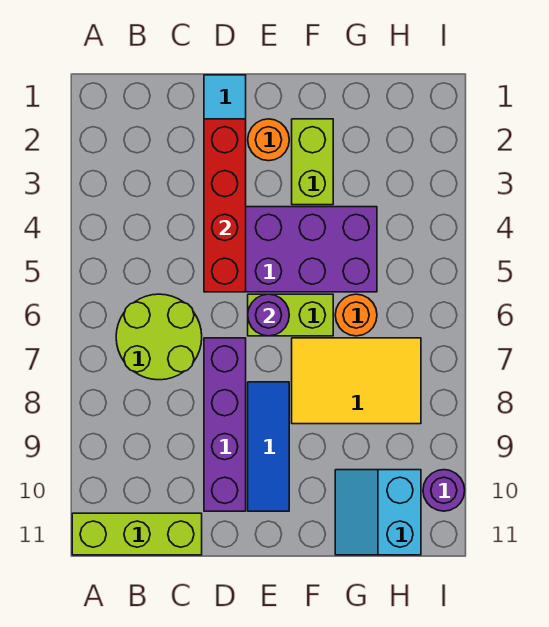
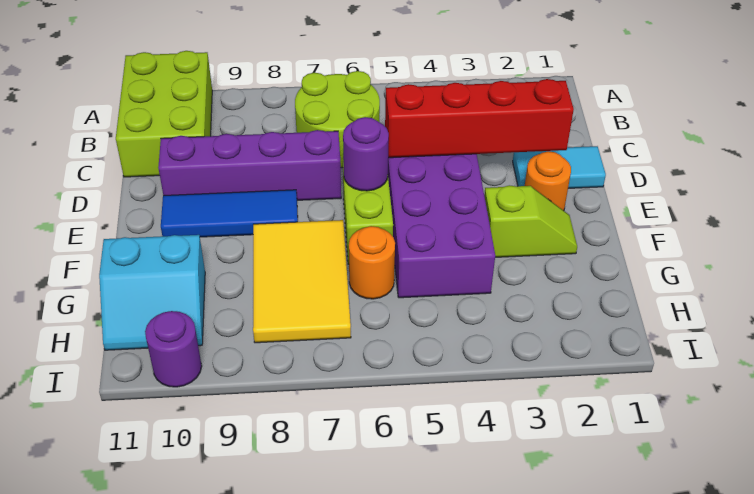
lime brick A11:C11 level 1 -> lime brick A10:C11 level 1
lime brick F2:F3 level 1 -> lime slope F2:F3 level 1 top 3
cyan slope G10:H11 level 1 top H -> cyan slope G10:H11 level 1 top G

